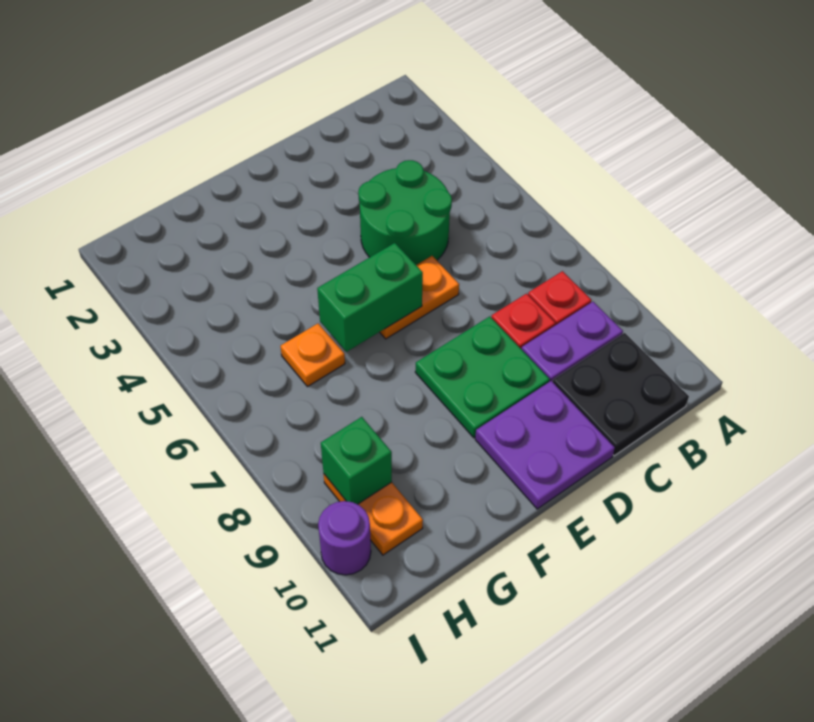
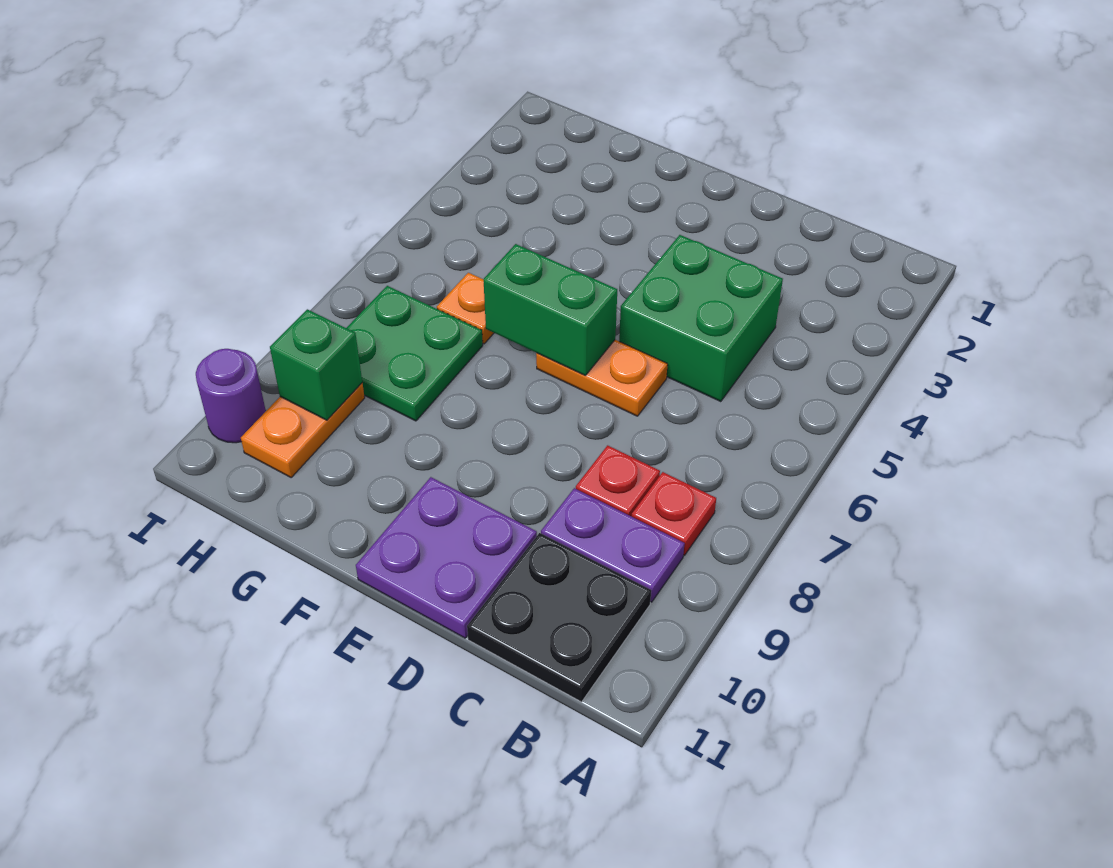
green round brick C4:D5 level 1 -> green brick C4:D5 level 1
green plate D8:E9 level 1 -> green plate G7:H8 level 1

